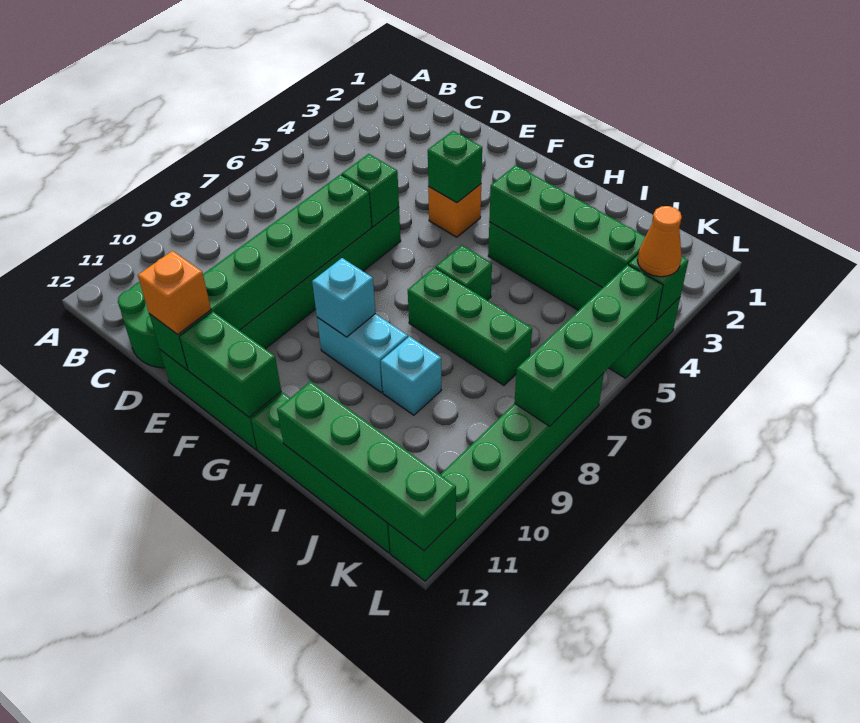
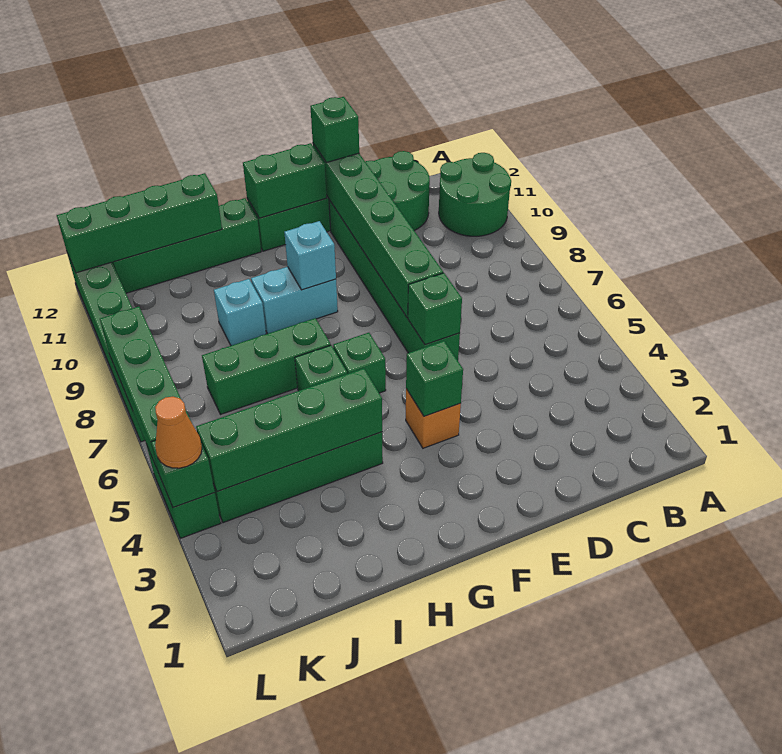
none -> green round brick A10:B11 level 1
orange brick E12 level 3 -> green brick E12 level 3
none -> green brick G6 level 1

